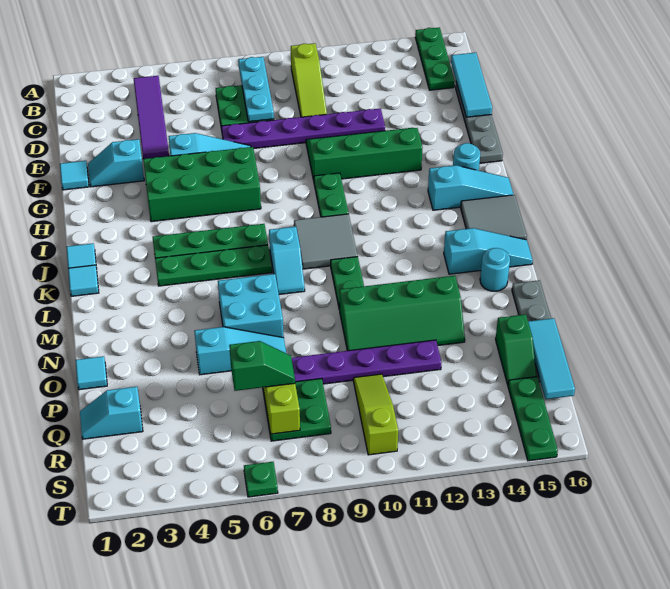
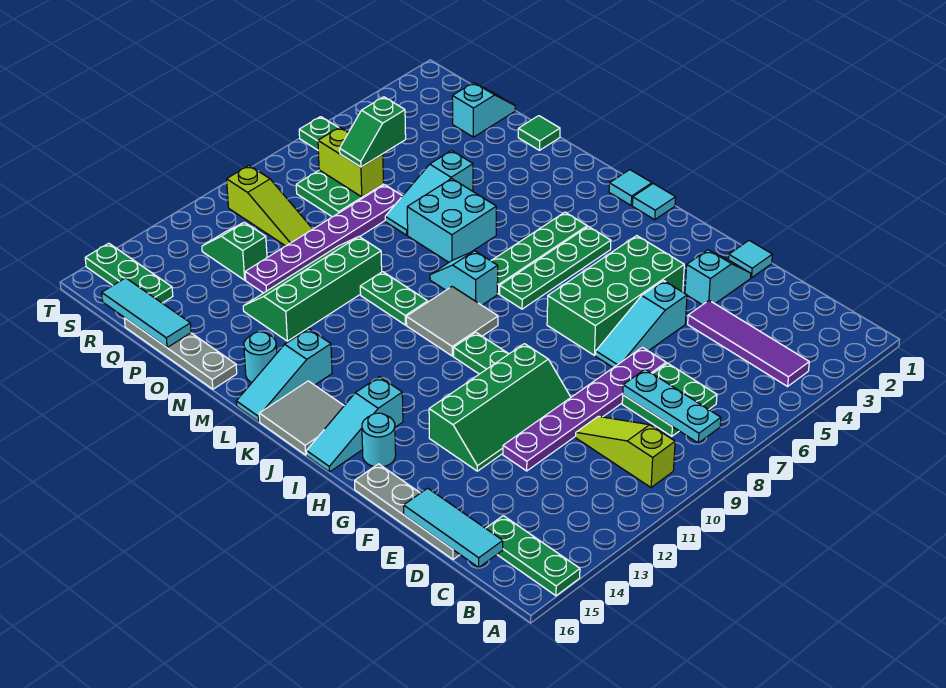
cyan tile O1 level 1 -> green tile O1 level 1
green slope P15:Q15 level 1 top P -> green slope Q12:R12 level 1 top Q

